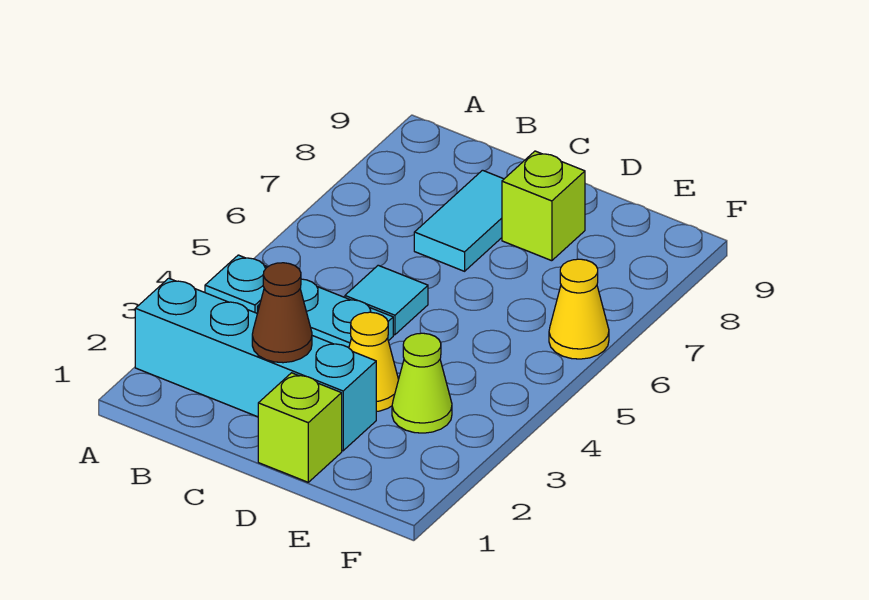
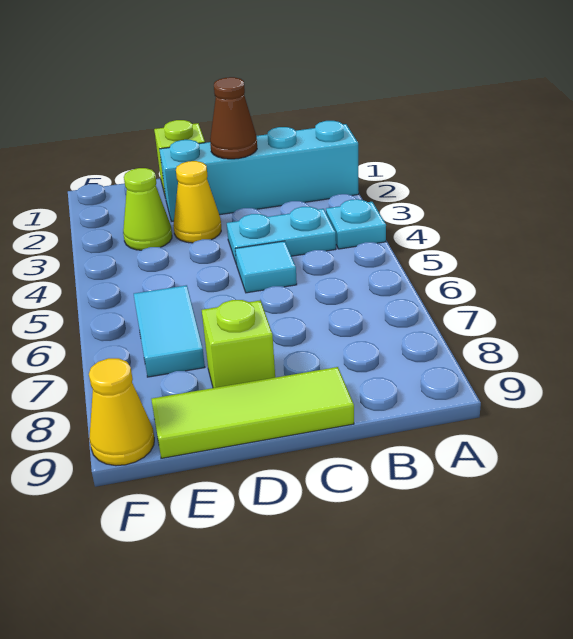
cyan tile C7:C8 level 1 -> cyan tile E6:E7 level 1
none -> lime tile C9:E9 level 1
yellow cone F6 level 1 -> yellow cone F9 level 1

